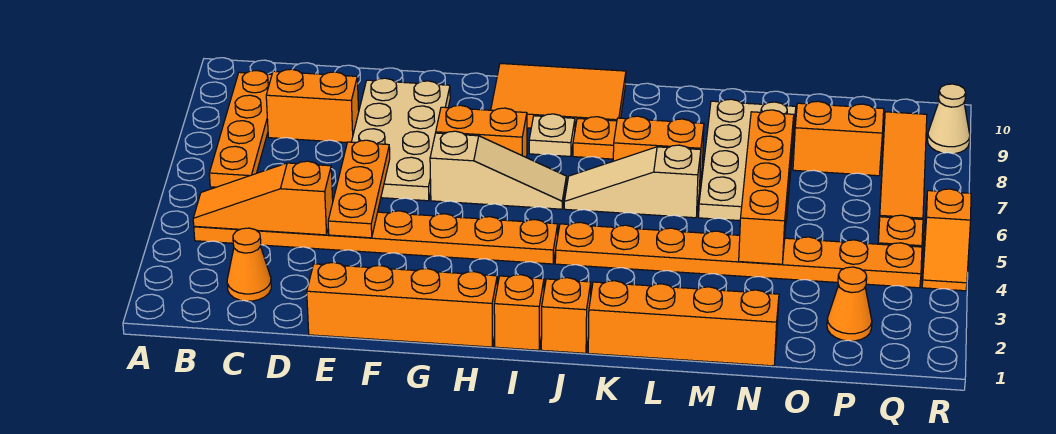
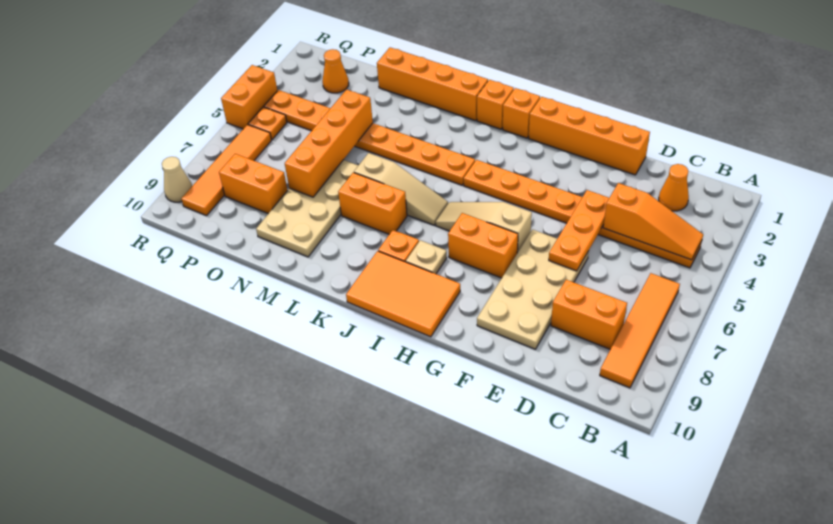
orange plate B6:B9 level 1 -> orange tile B6:B9 level 1
orange slope R4:R5 level 1 top 5 -> orange brick R4:R5 level 1

